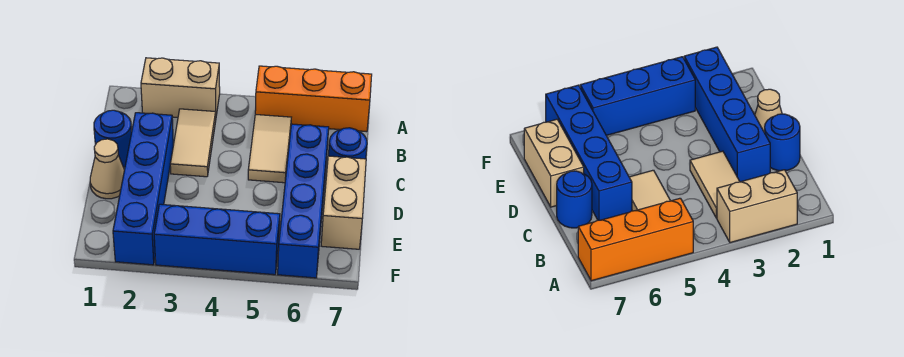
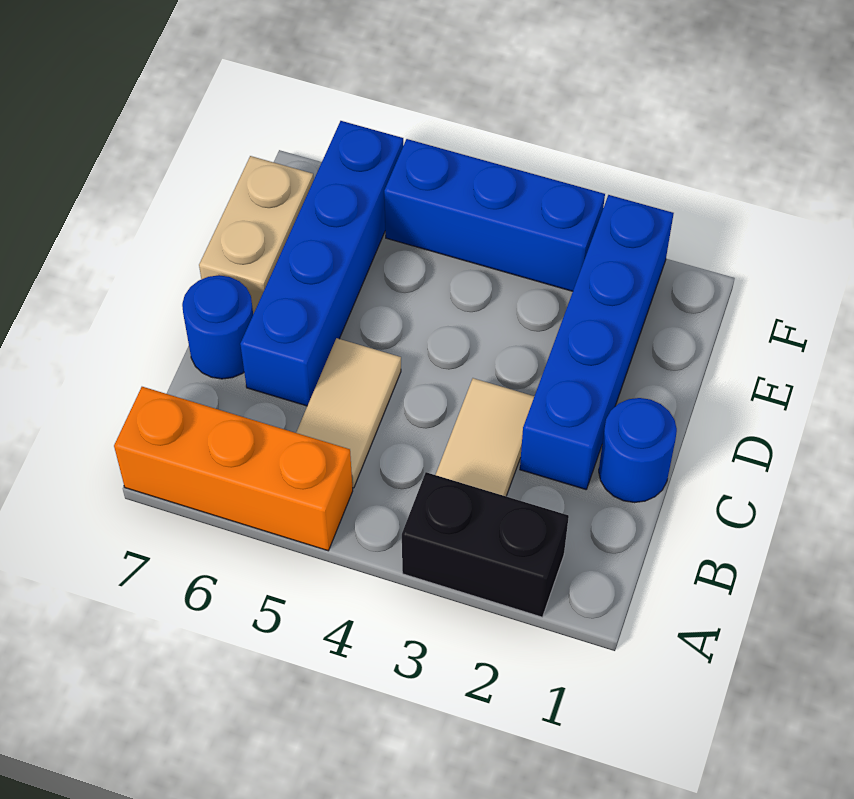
tan brick A2:A3 level 1 -> black brick A2:A3 level 1
tan cone D1 level 1 -> none

